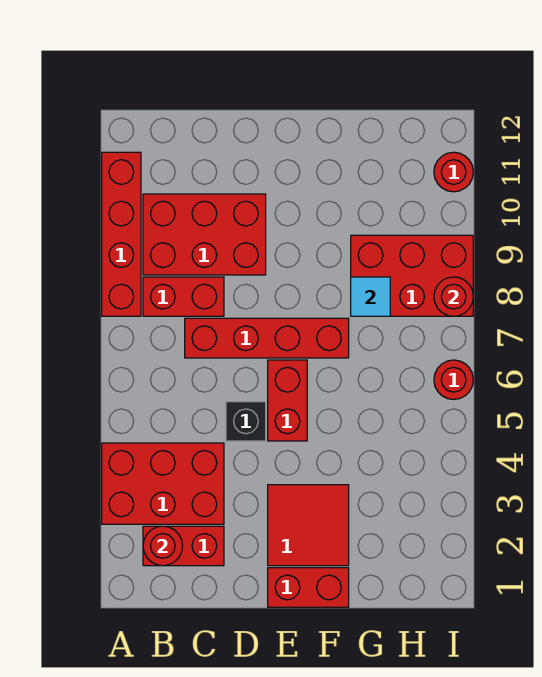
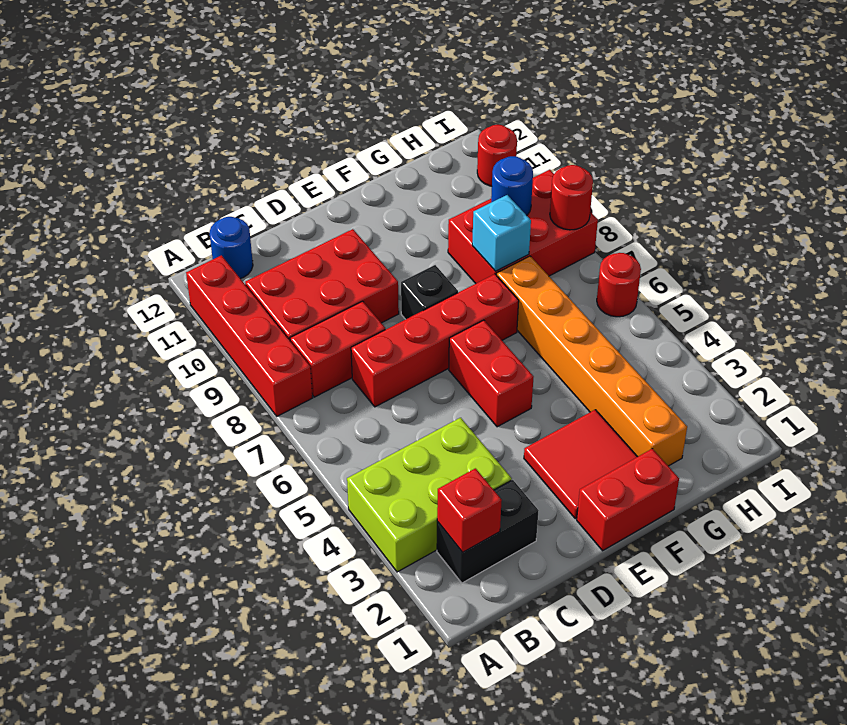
red brick A3:C4 level 1 -> lime brick A3:C4 level 1
red brick B2:C2 level 1 -> black brick B2:C2 level 1
red round brick B2 level 2 -> red brick B2 level 2
none -> blue round brick B12 level 1
black brick D5 level 1 -> black brick E8 level 1
none -> orange brick G2:G7 level 1
cyan tile G8 level 2 -> cyan brick G8 level 2
none -> blue round brick H9 level 2

